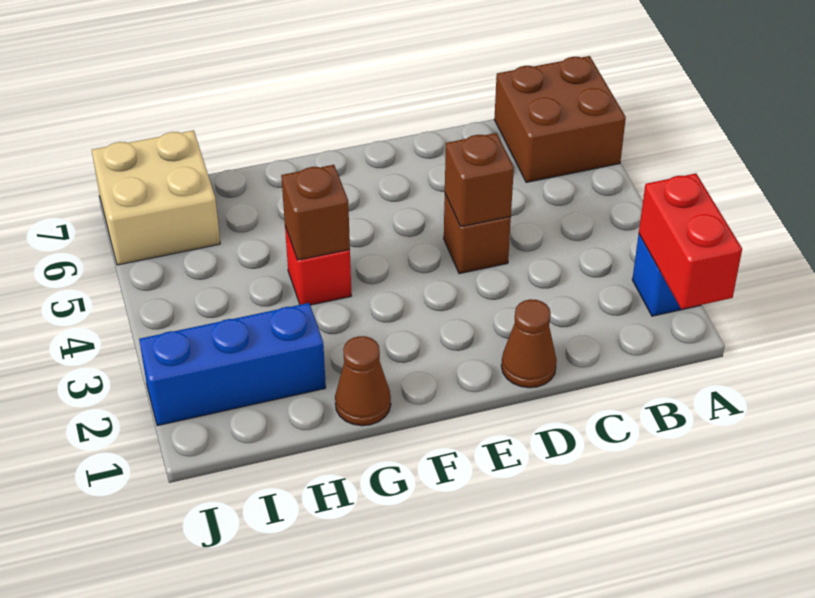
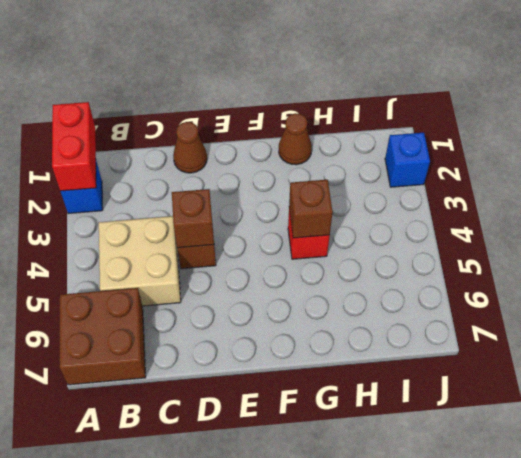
blue brick H2:J2 level 1 -> blue brick J2 level 1
tan brick I6:J7 level 1 -> tan brick B4:C5 level 1

